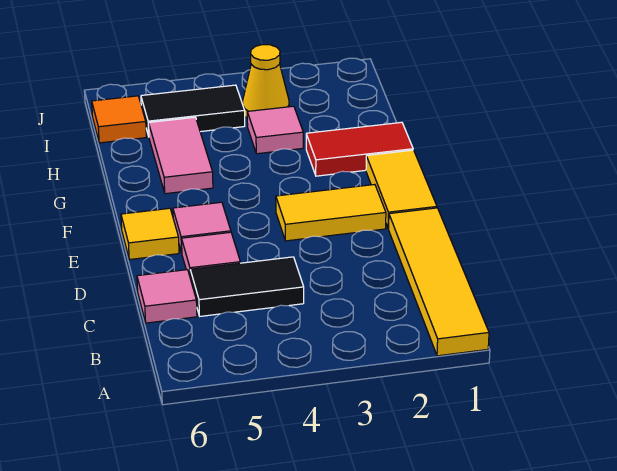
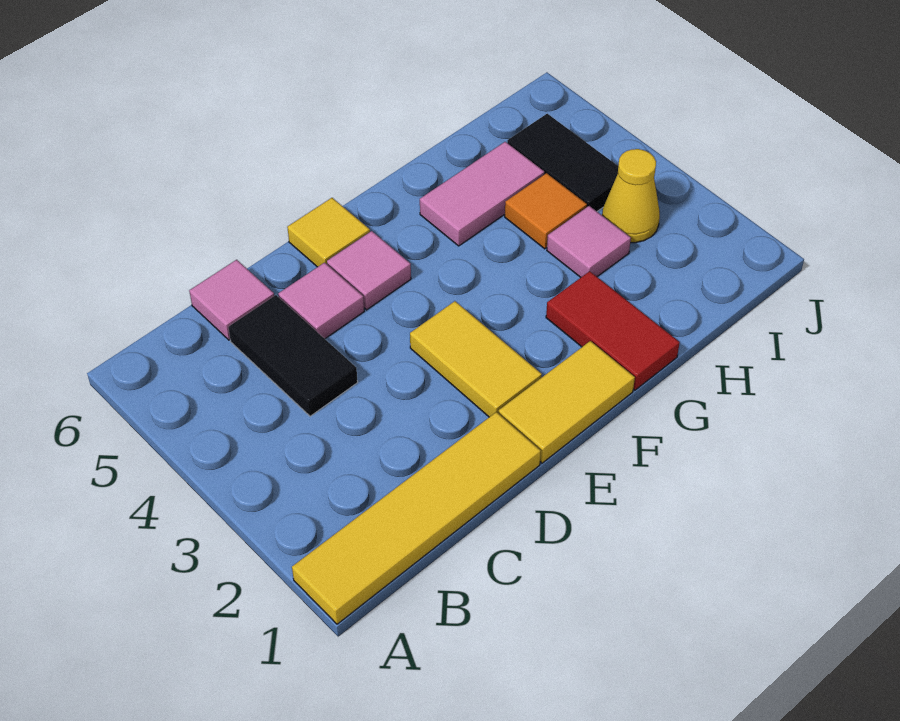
orange tile I6 level 1 -> orange tile H4 level 1

